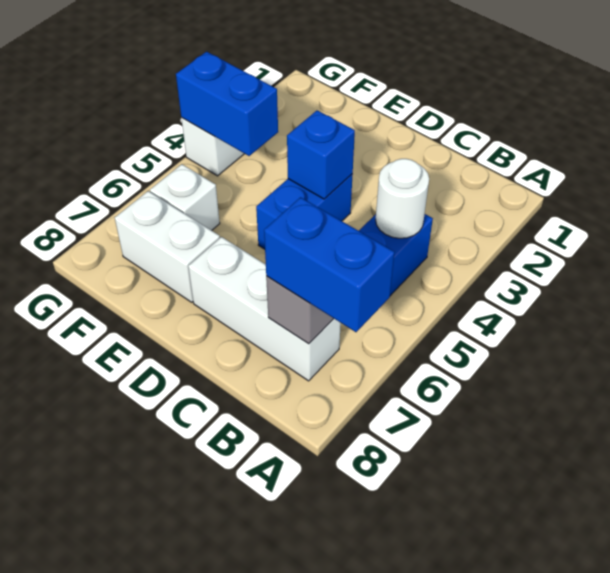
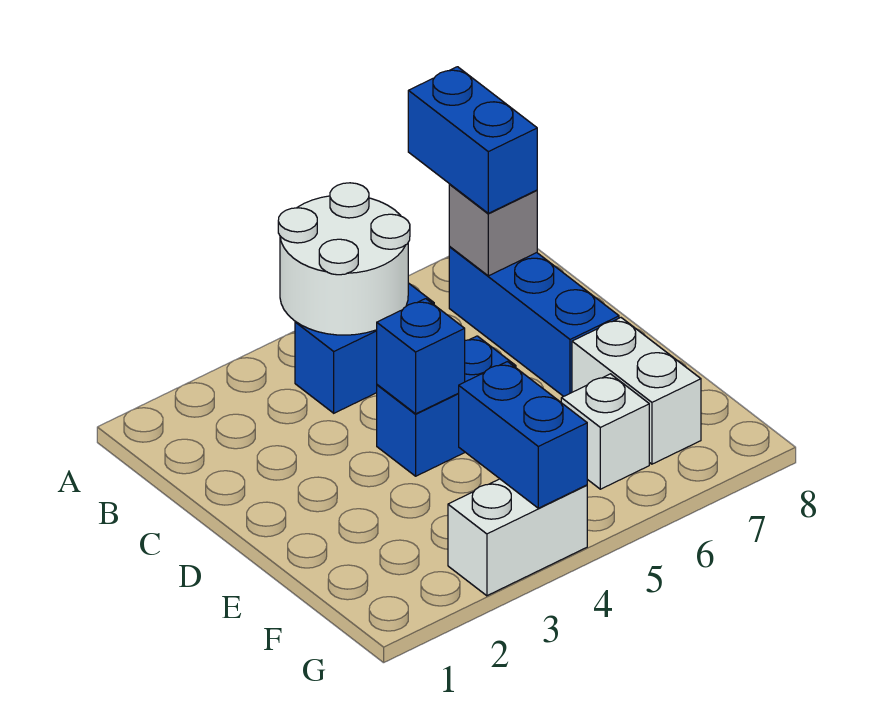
white round brick B4 level 2 -> white round brick A4:B5 level 2
white brick B7:D7 level 1 -> blue brick B7:D7 level 1

